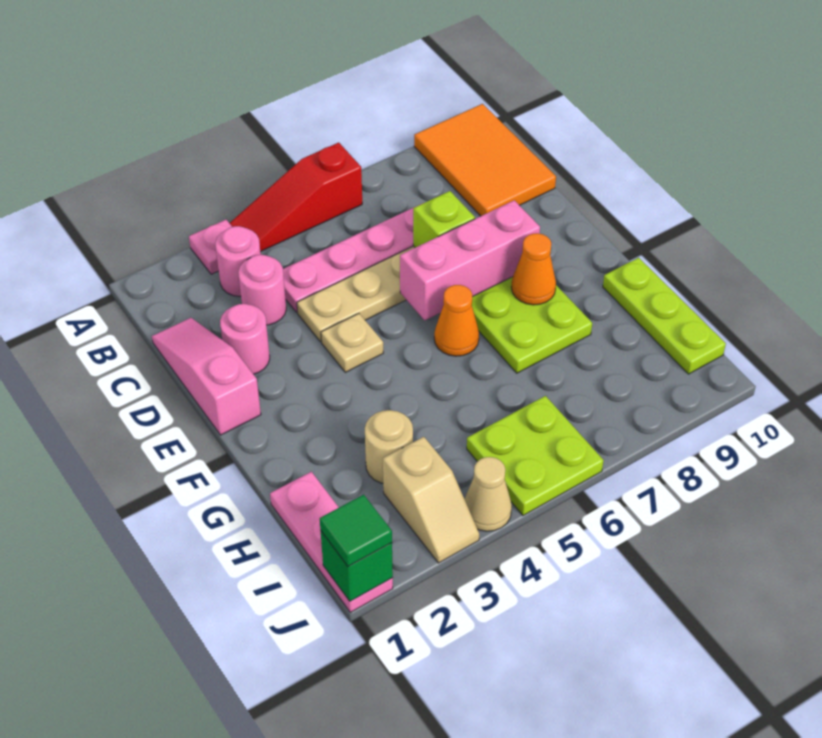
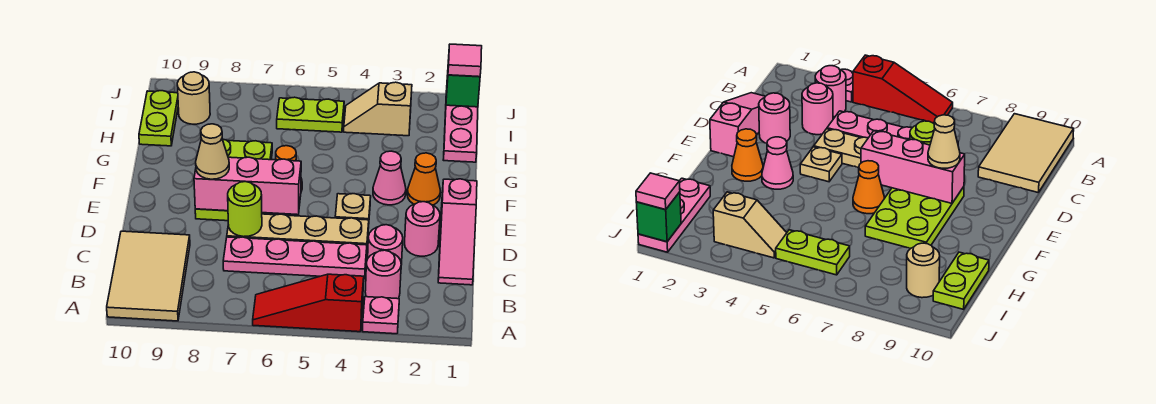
red slope A4:A6 level 1 top 6 -> red slope A4:A6 level 1 top 4
orange tile A9:C10 level 1 -> tan tile A9:C10 level 1
lime brick D7 level 2 -> lime round brick D7 level 2
none -> pink cone F3 level 1
orange cone F8 level 2 -> orange cone F2 level 1
lime plate G10:I10 level 1 -> lime plate H10:I10 level 1
tan round brick H3 level 1 -> tan round brick I9 level 1
tan slope I3:J3 level 1 top I -> tan slope I3:I4 level 1 top 3
lime plate I5:J6 level 1 -> lime plate I5:I6 level 1
green tile J1 level 3 -> pink tile J1 level 3
tan cone J4 level 1 -> tan cone E8 level 3

